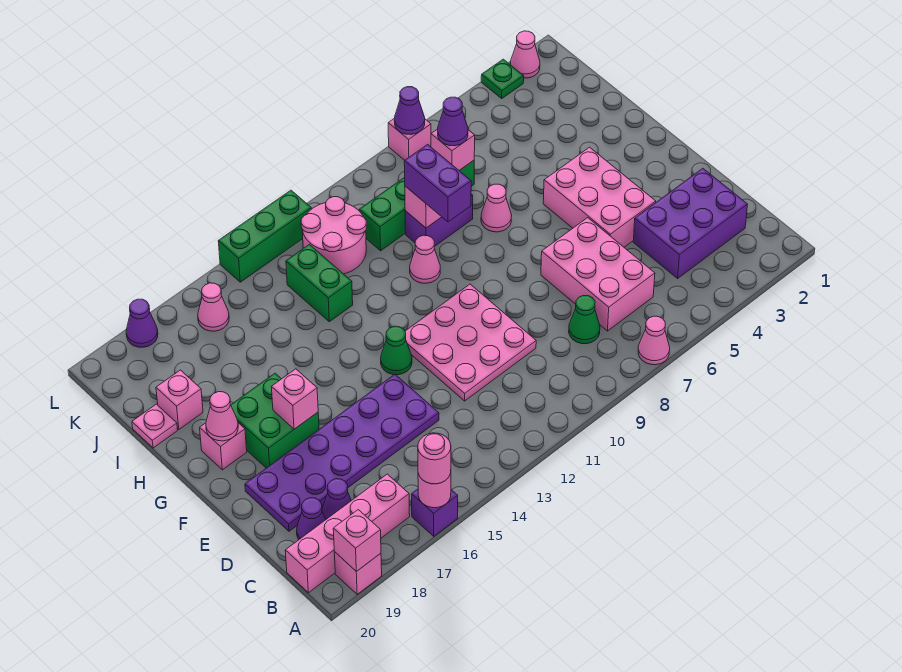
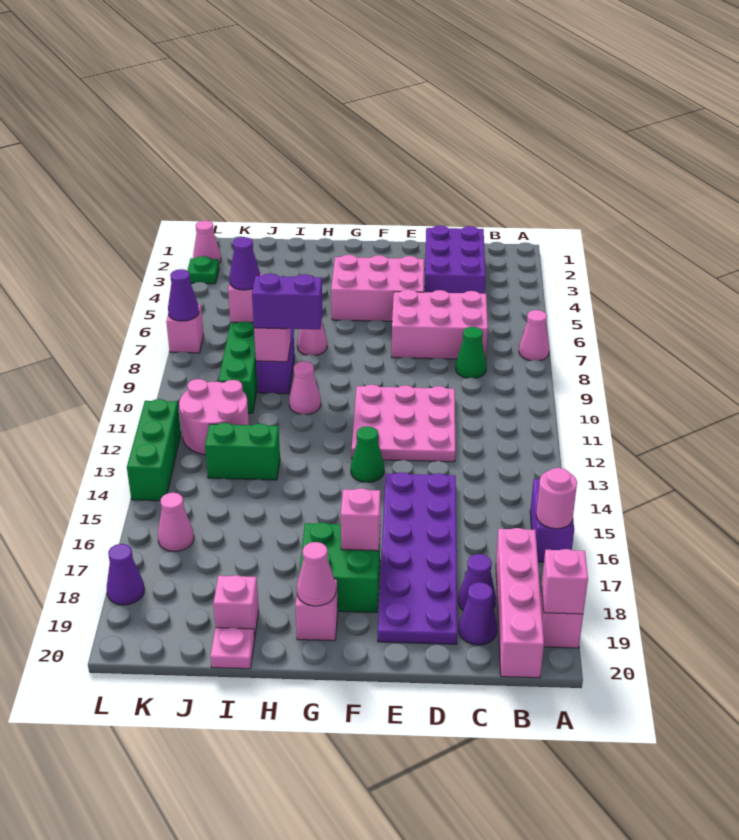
purple brick A16 level 1 -> purple brick A15:A16 level 1
pink round brick A16 level 3 -> none

